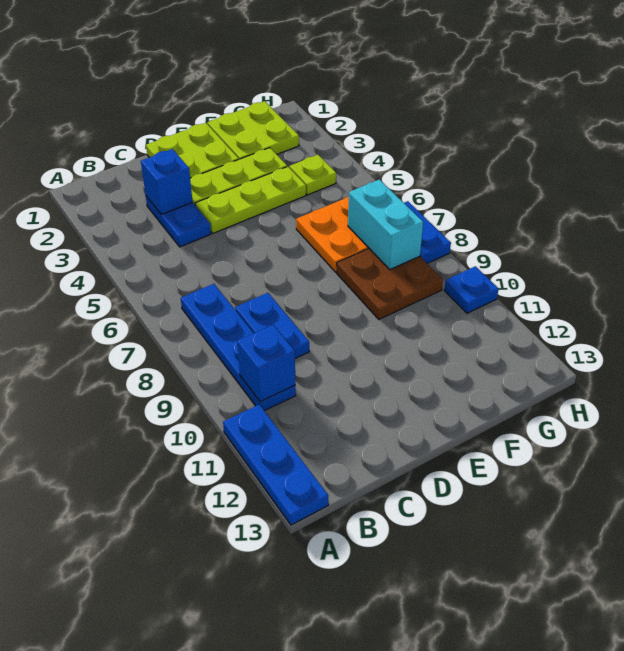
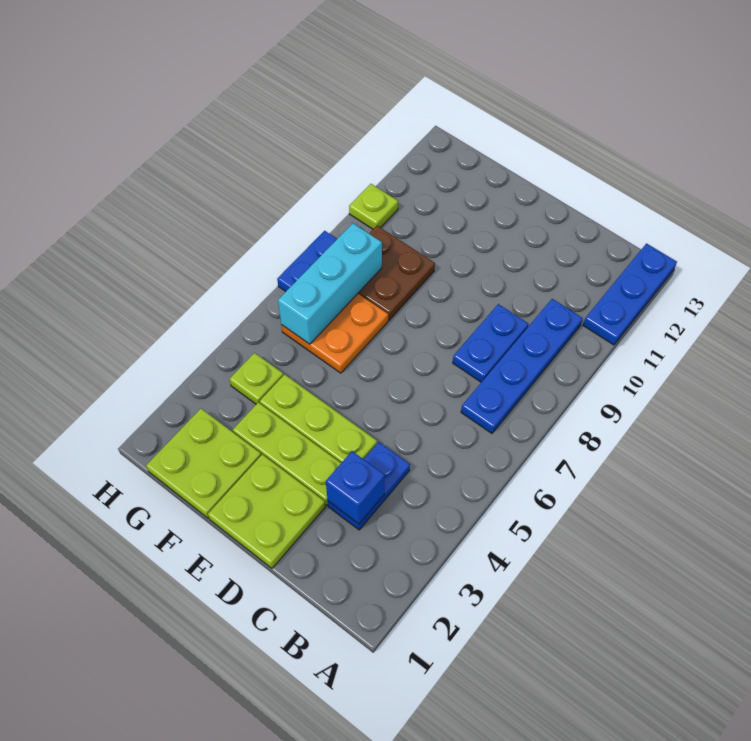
blue brick B10 level 2 -> none
cyan brick G7:G8 level 2 -> cyan brick G6:G8 level 2
blue plate H10 level 1 -> lime plate H10 level 1

